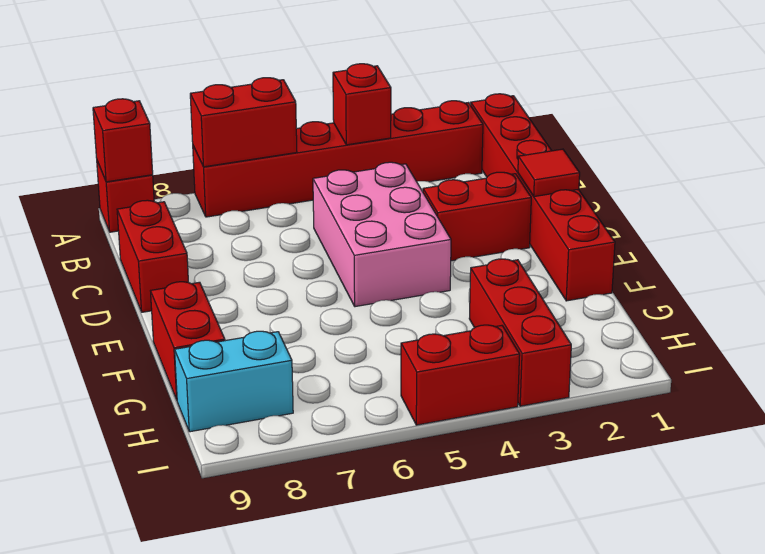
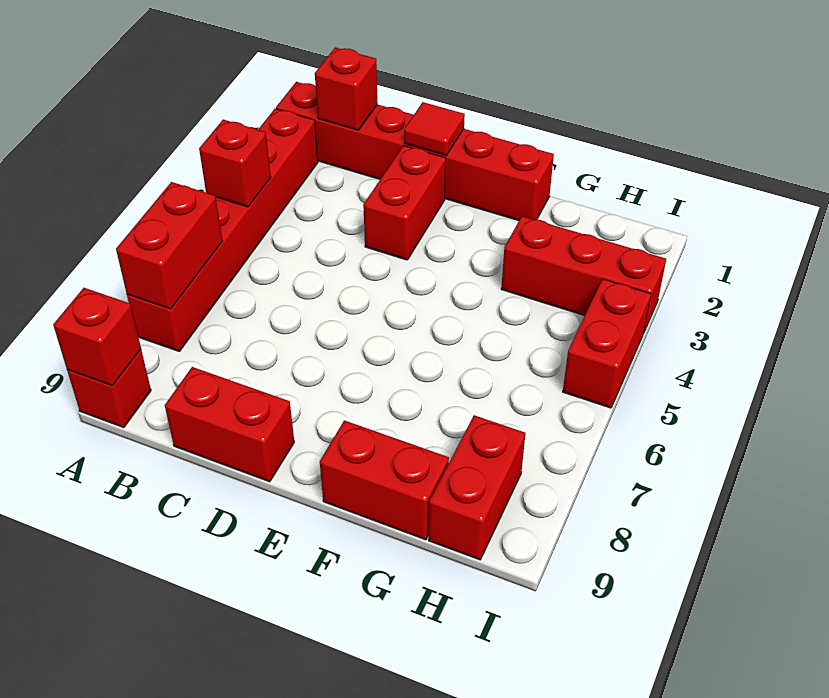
none -> red brick B1 level 2
pink brick C4:E5 level 1 -> none
cyan brick H8:H9 level 1 -> red brick H8:H9 level 1

